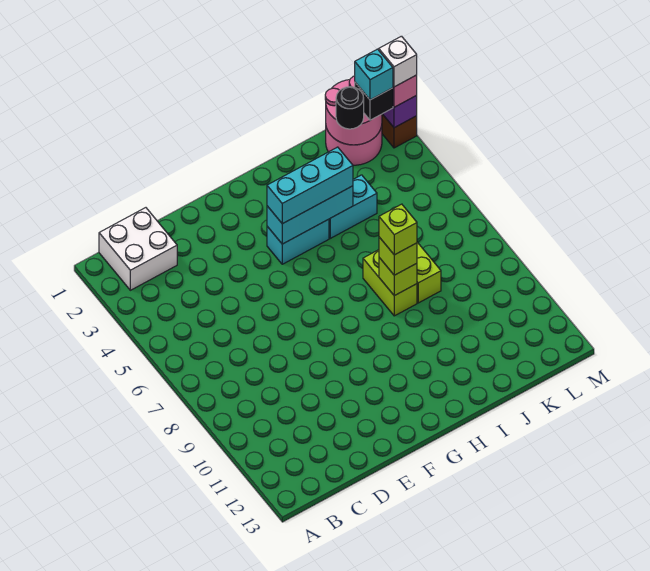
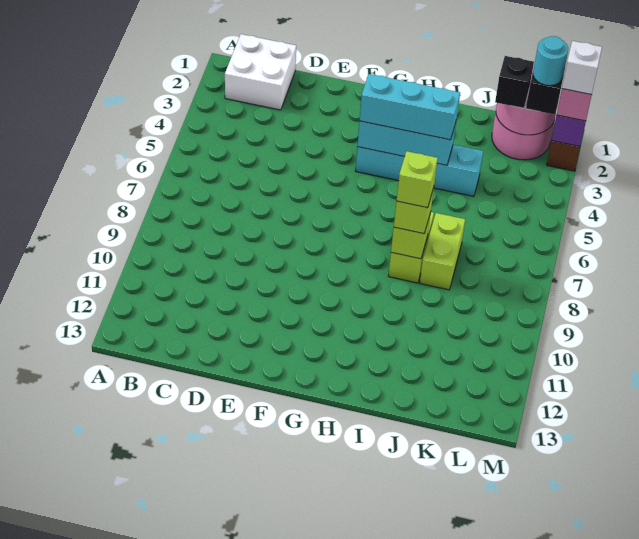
black round brick K2 level 3 -> black brick K2 level 3
cyan brick L2 level 4 -> cyan round brick L2 level 4

